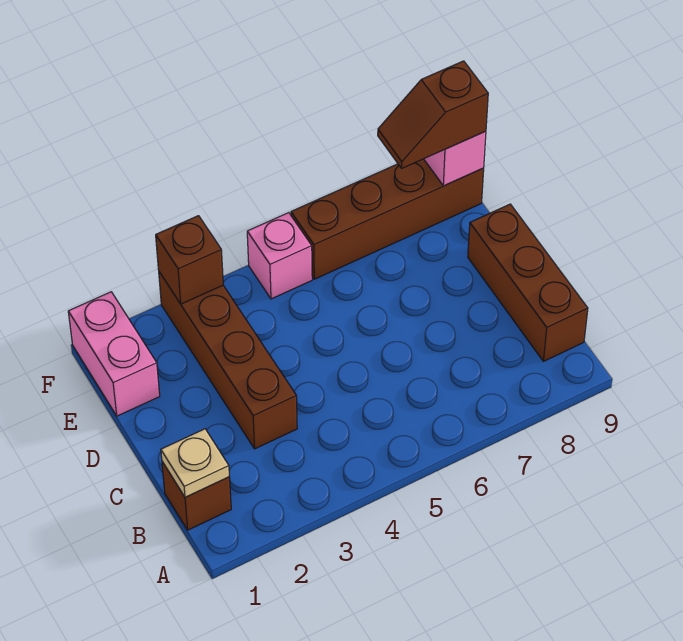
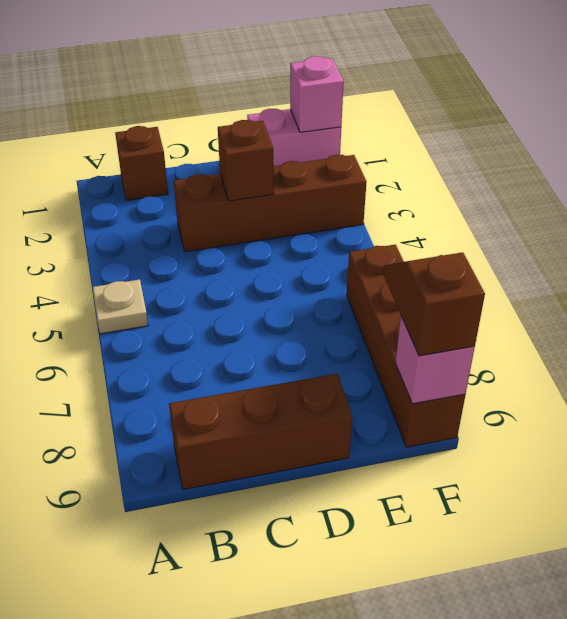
tan plate B1 level 2 -> tan plate A5 level 1
brown brick F3 level 2 -> brown brick D3 level 2
pink brick F5 level 1 -> pink brick F1 level 2

